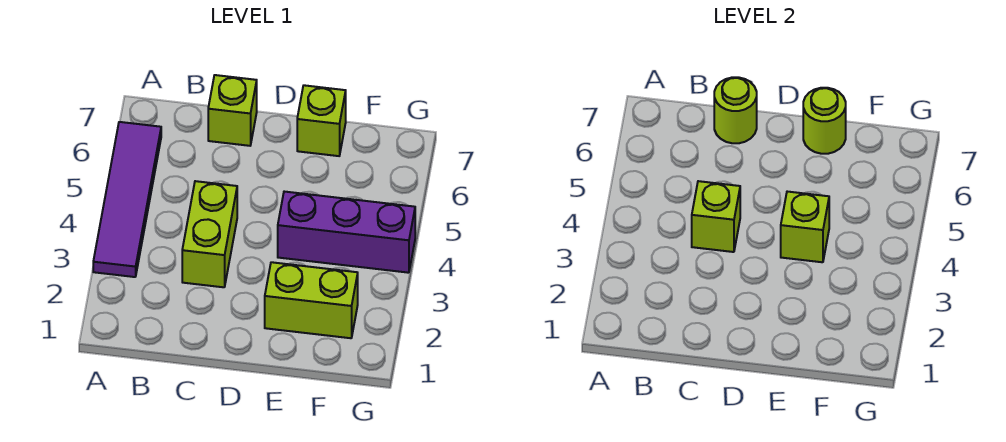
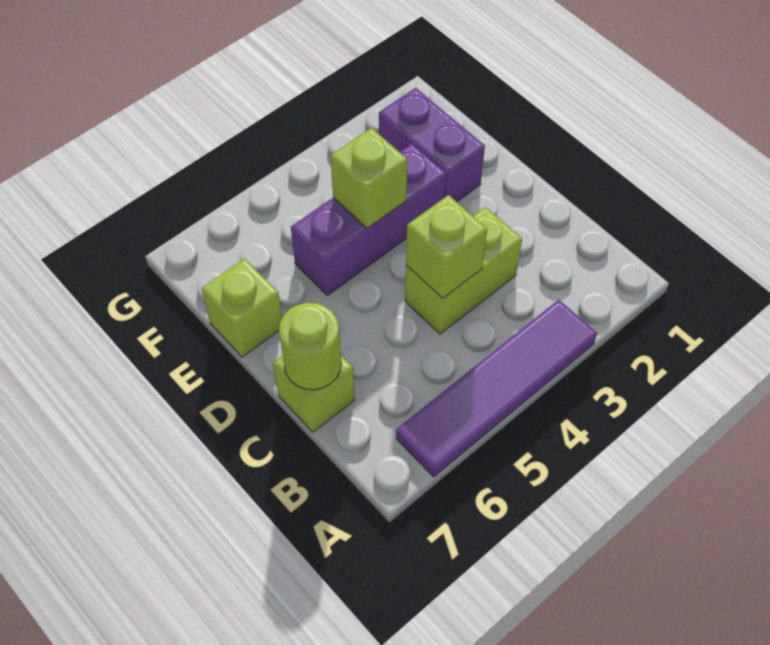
lime brick E2:F2 level 1 -> purple brick E2:F2 level 1
purple brick E4:G4 level 1 -> purple brick E3:E5 level 1
lime round brick E7 level 2 -> none

